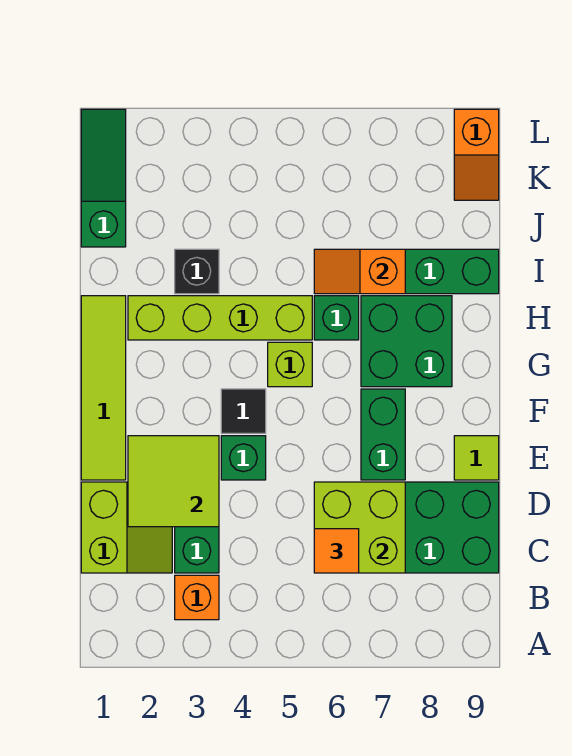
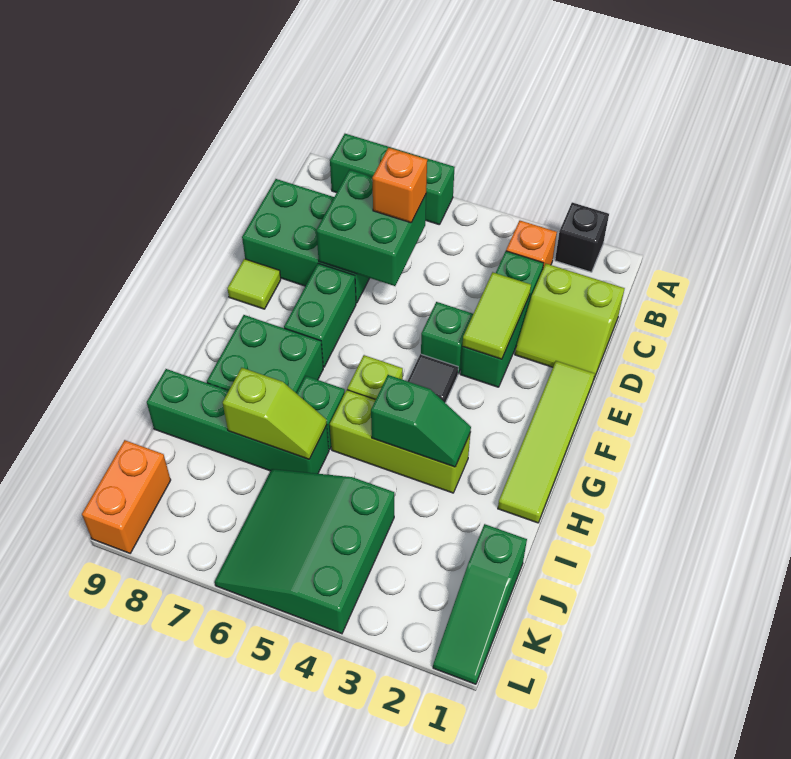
none -> green brick A6:A8 level 1
lime slope C1:D2 level 1 top 1 -> lime slope C1:D2 level 1 top C
lime brick C6:D7 level 2 -> green brick C6:D7 level 2
orange tile C6 level 3 -> orange brick C6 level 3
lime tile D2:E3 level 2 -> lime tile D3:E3 level 2
lime brick H2:H5 level 1 -> lime brick H3:H5 level 1
none -> green slope H3:H4 level 2 top 4
black brick I3 level 1 -> black brick A2 level 1
orange slope I6:I7 level 2 top 7 -> lime slope I6:I7 level 2 top 7
none -> green slope J4:L6 level 1 top 4
orange slope K9:L9 level 1 top L -> orange brick K9:L9 level 1

